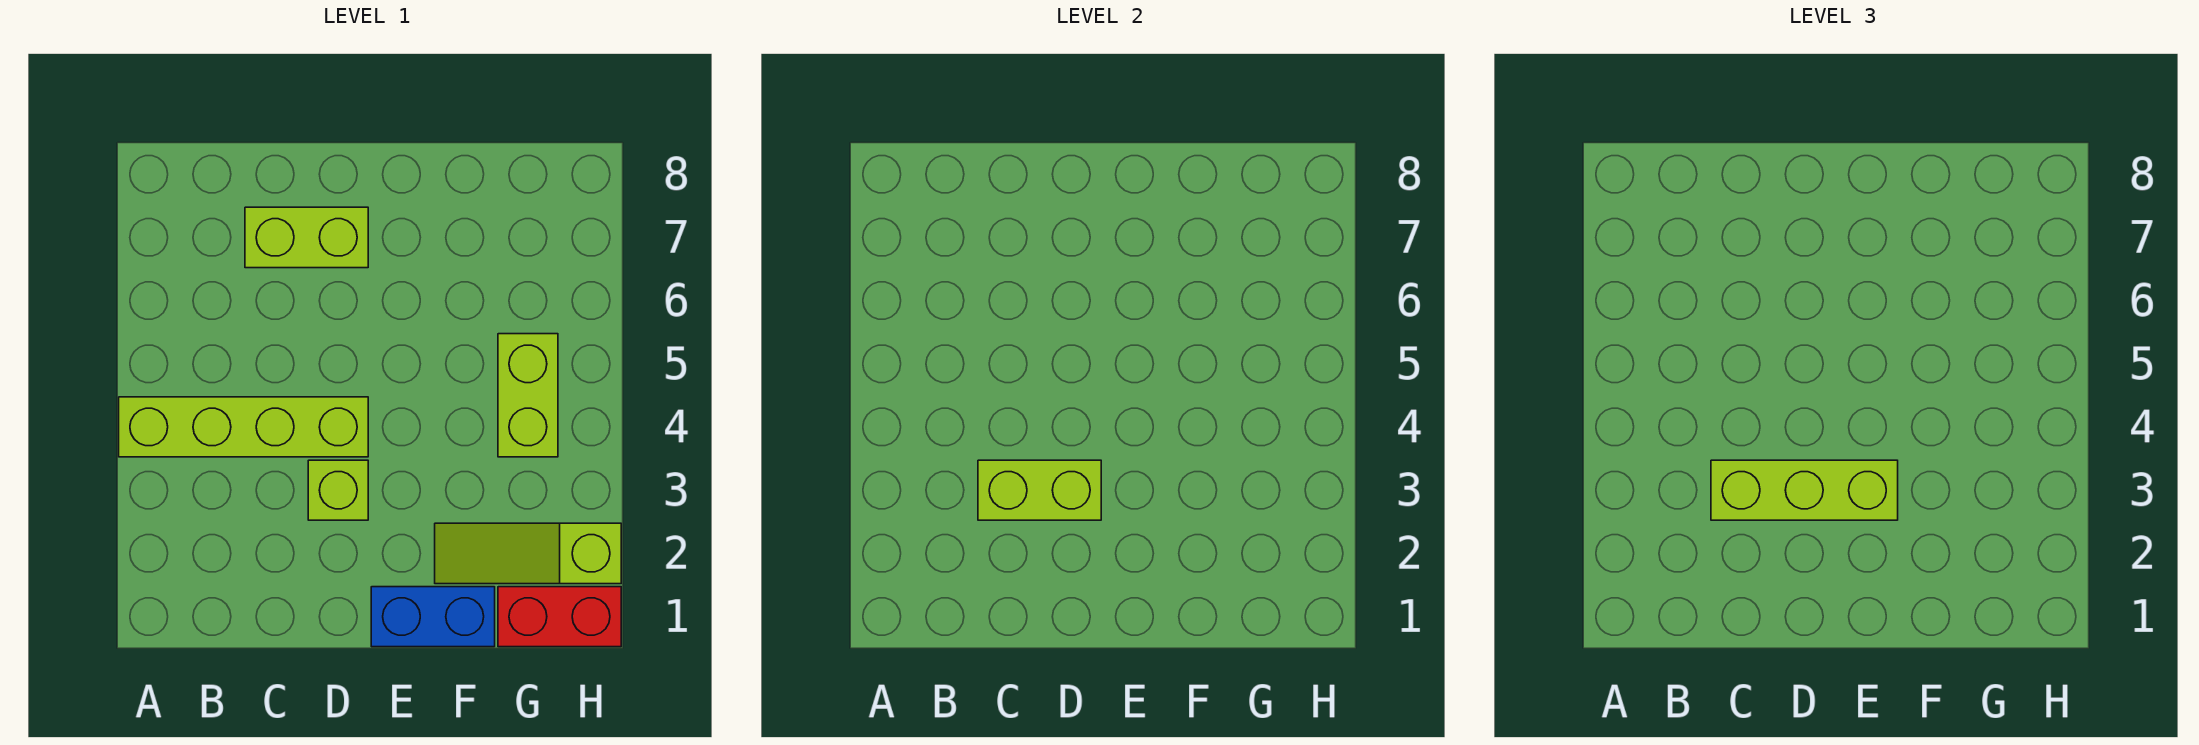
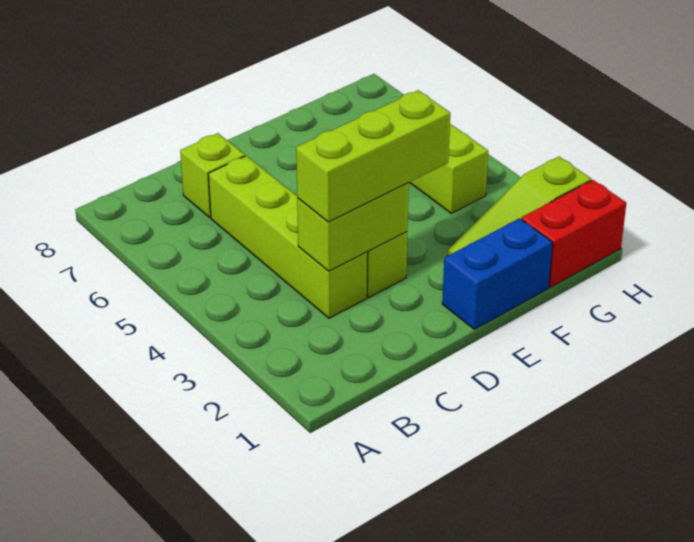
lime brick A4:D4 level 1 -> lime brick C3:C6 level 1
lime brick C7:D7 level 1 -> lime brick C7 level 1

